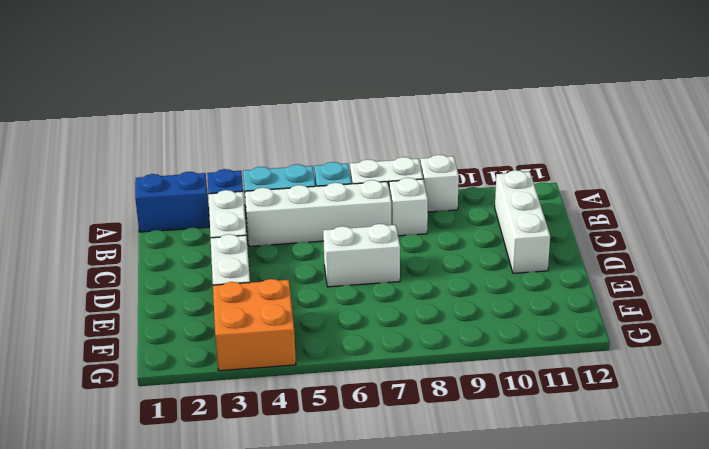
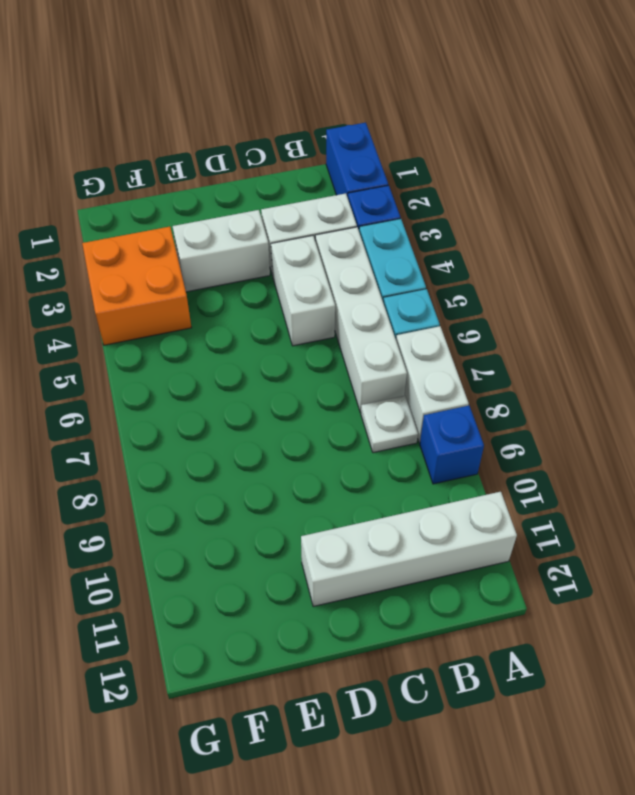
white brick A9 level 1 -> blue brick A9 level 1
white brick B8 level 1 -> white plate B8 level 1
white brick B11:D11 level 1 -> white brick A11:D11 level 1
white brick D6:D7 level 1 -> white brick C4:C5 level 1

